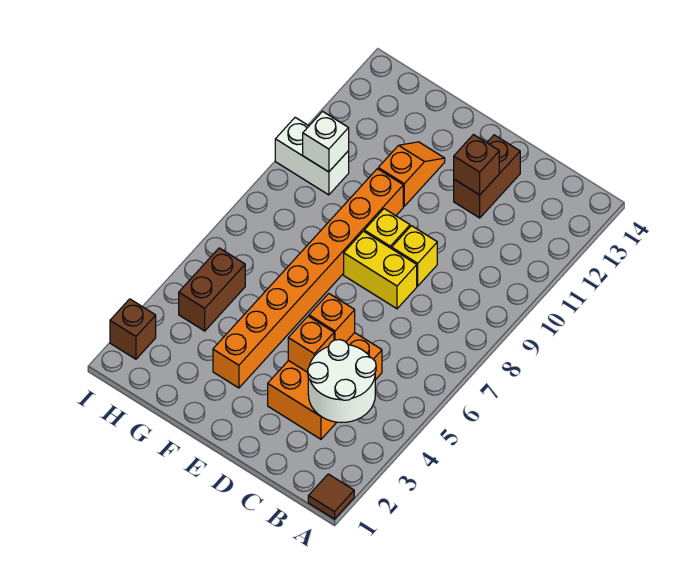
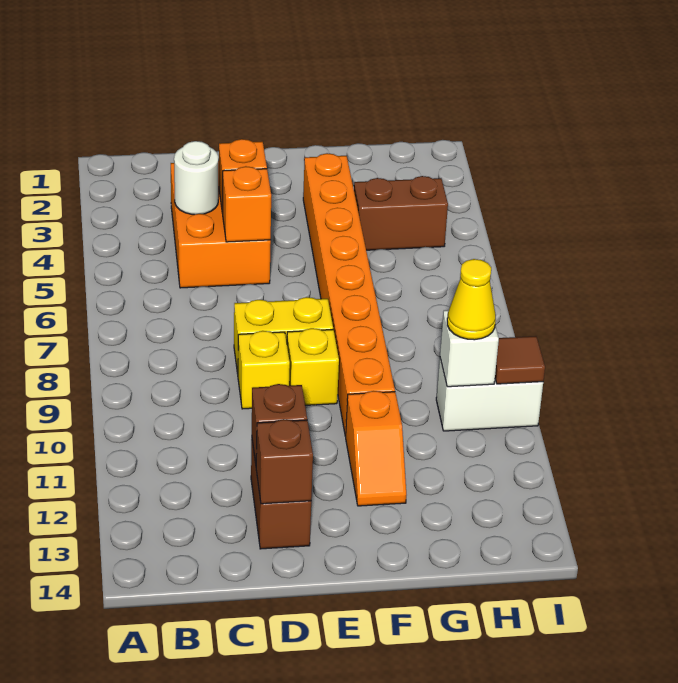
brown tile A1 level 1 -> brown tile I10 level 2
white round brick B3:C4 level 2 -> white round brick C4 level 2
brown brick H4:H5 level 1 -> brown brick G4:H4 level 1
none -> yellow cone H10 level 3
brown brick I2 level 1 -> brown brick D13 level 2

